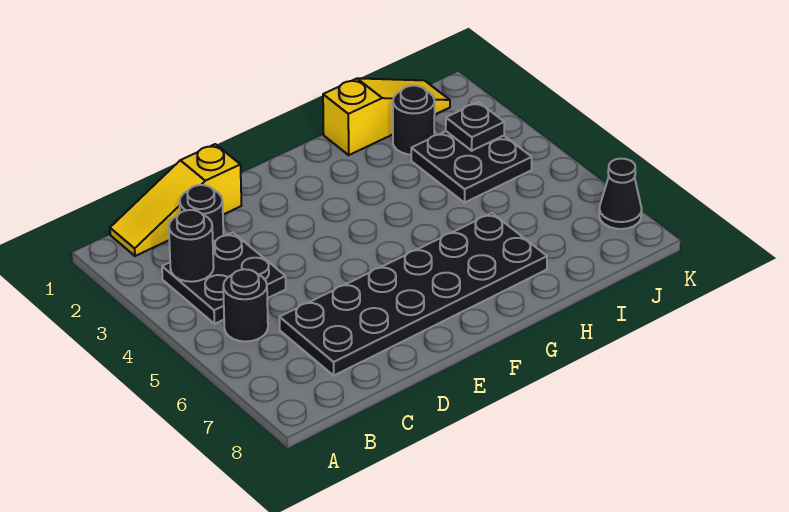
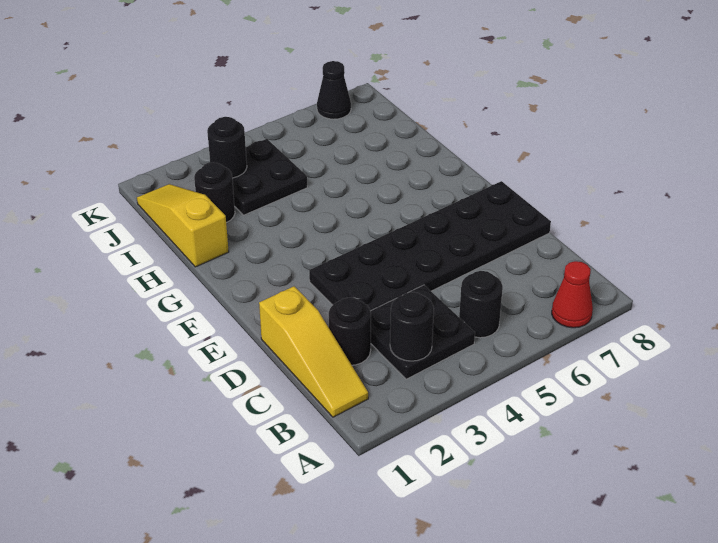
none -> red cone A7 level 1
black plate C6:H7 level 1 -> black plate D3:E8 level 1
black plate J3 level 2 -> black round brick J3 level 2

